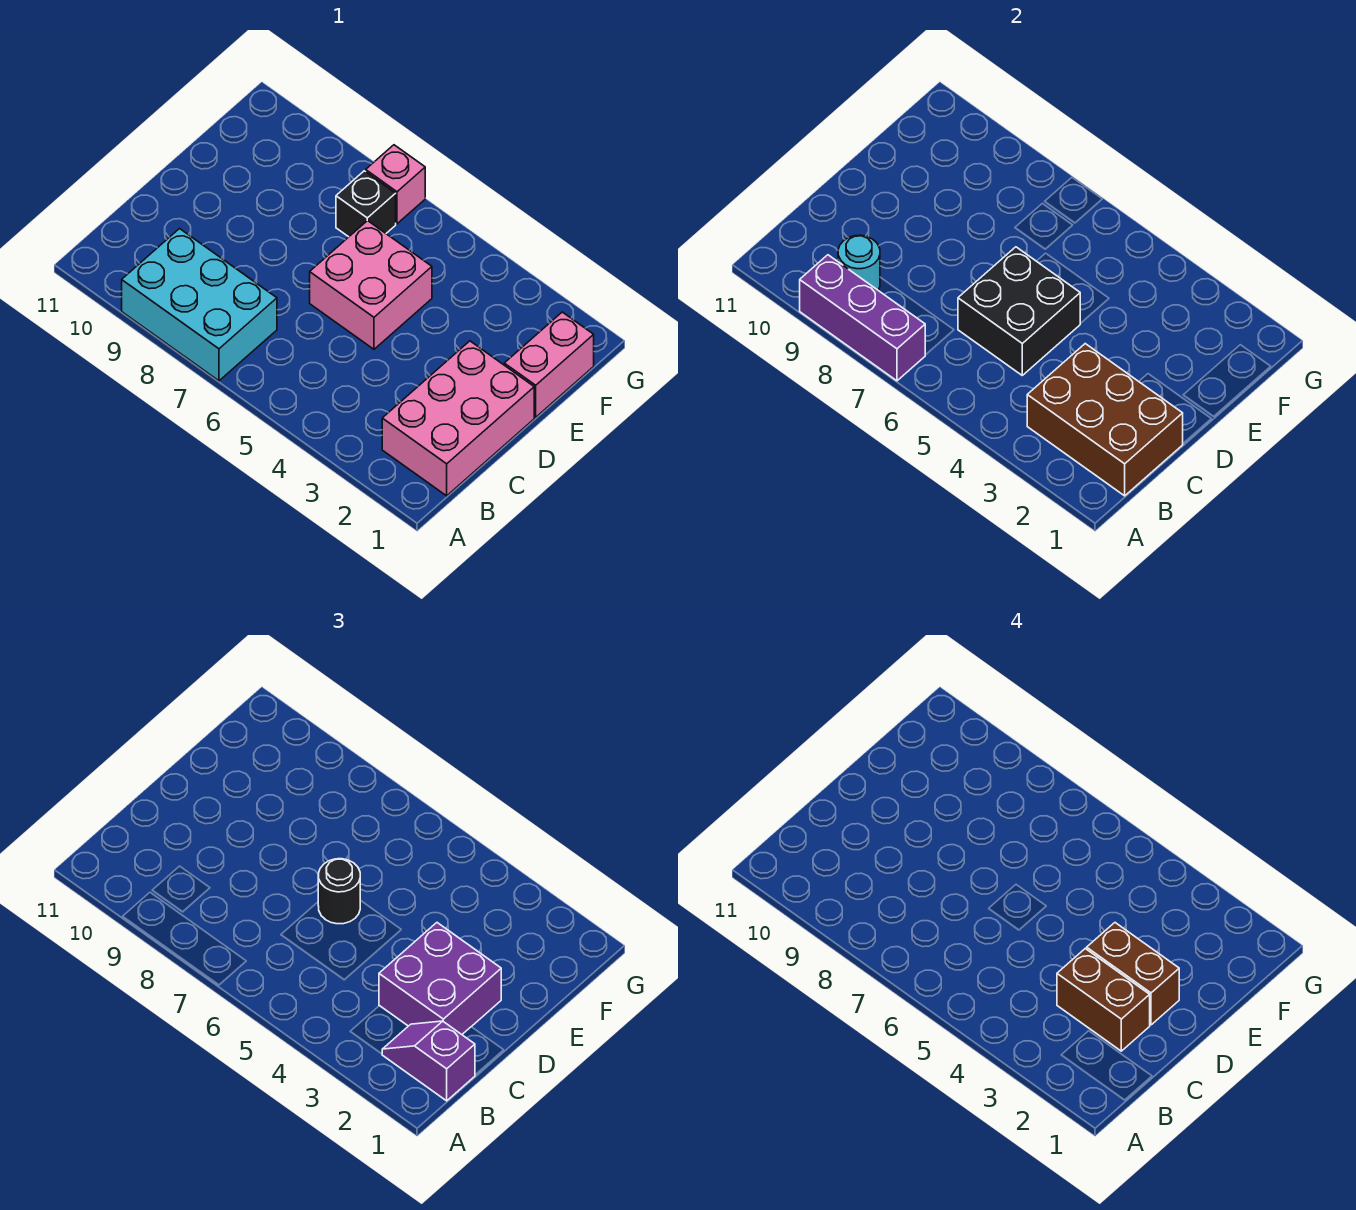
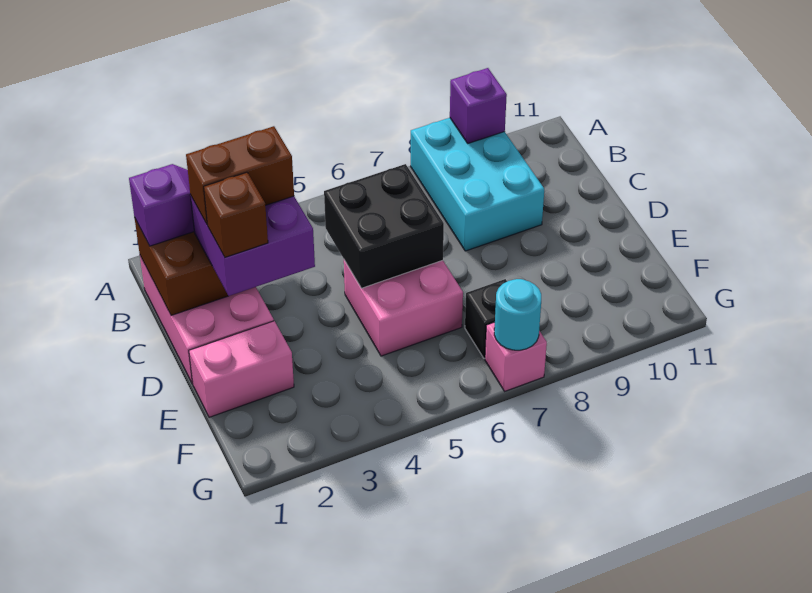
cyan brick A7:B9 level 1 -> cyan brick A8:C9 level 1
purple brick A7:A9 level 2 -> purple brick A9 level 2
cyan round brick B9 level 2 -> cyan round brick G7 level 2
brown brick D2:D3 level 4 -> brown brick D2 level 4
black round brick D6 level 3 -> none
pink brick E1:F1 level 1 -> pink brick E1:E2 level 1

